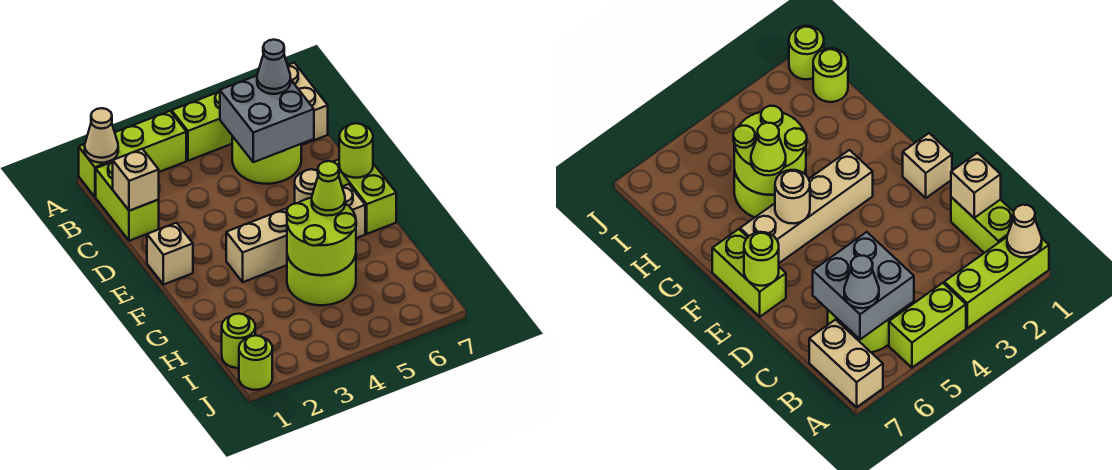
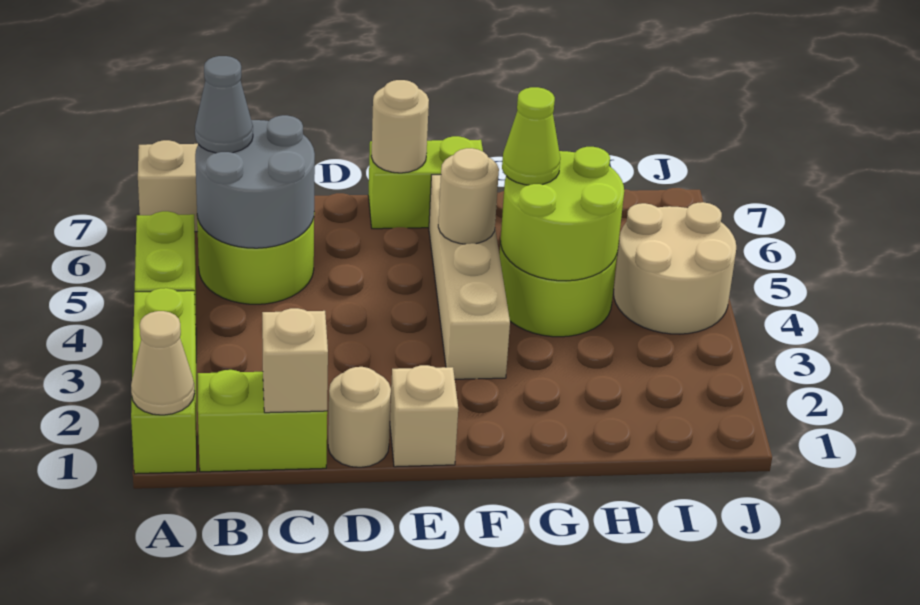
grey brick B5:C6 level 2 -> grey round brick B5:C6 level 2
none -> tan round brick D1 level 1
lime round brick E7 level 2 -> tan round brick E7 level 2
lime round brick I1 level 1 -> none
none -> tan round brick I4:J5 level 1
lime round brick J1 level 1 -> none

